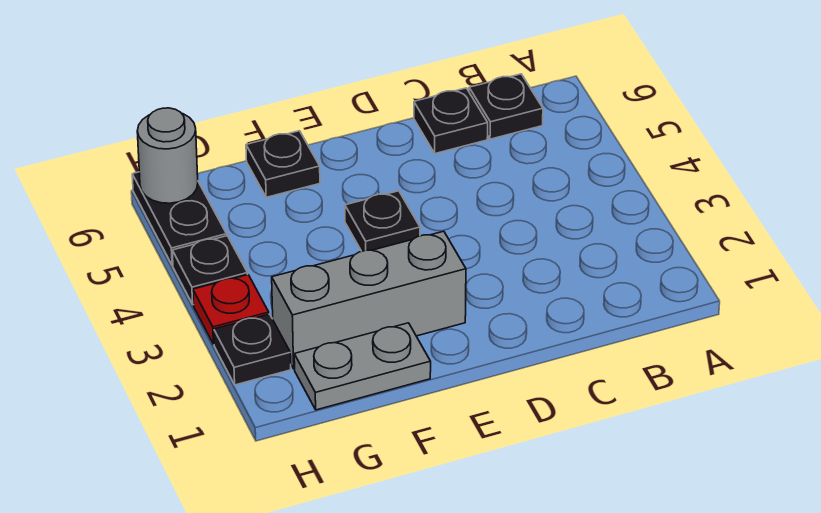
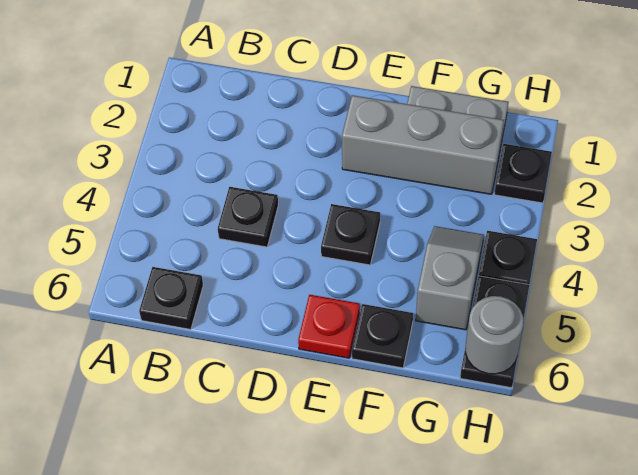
black plate C6 level 1 -> black plate C4 level 1
none -> grey slope G4:G5 level 1 top 5
red plate H3 level 1 -> red plate E6 level 1

